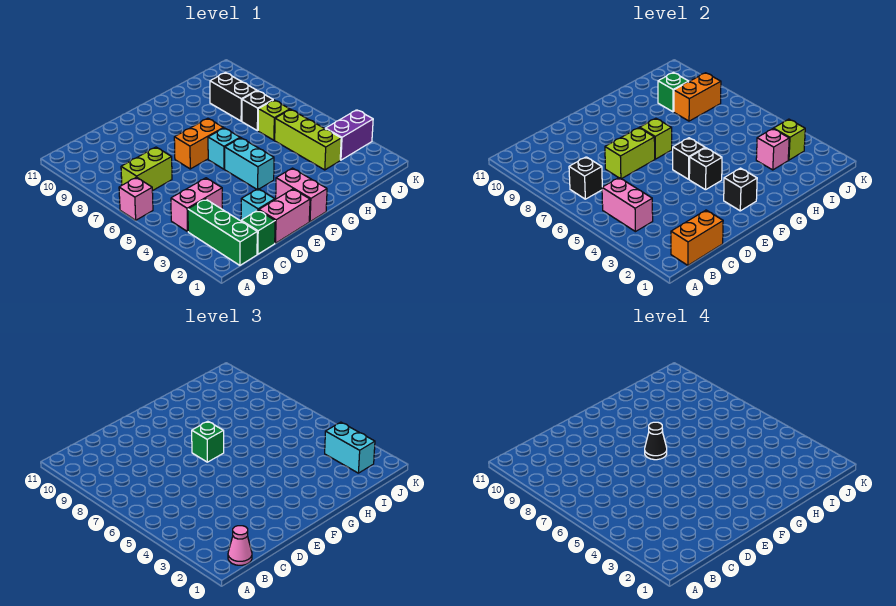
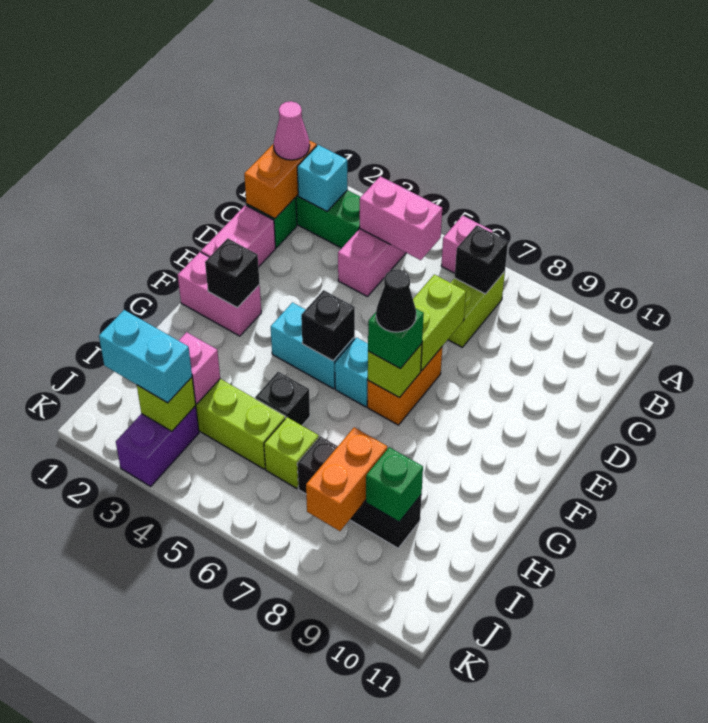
cyan brick D2 level 1 -> cyan brick B2 level 2
black brick F4 level 2 -> black brick H5 level 1

